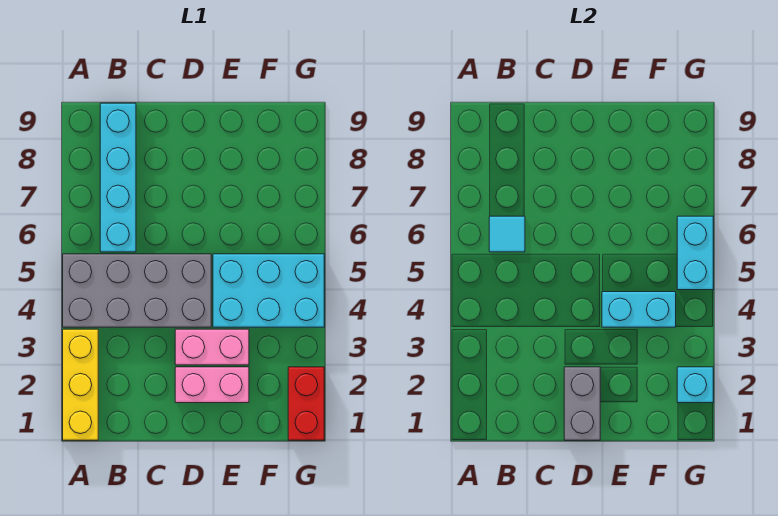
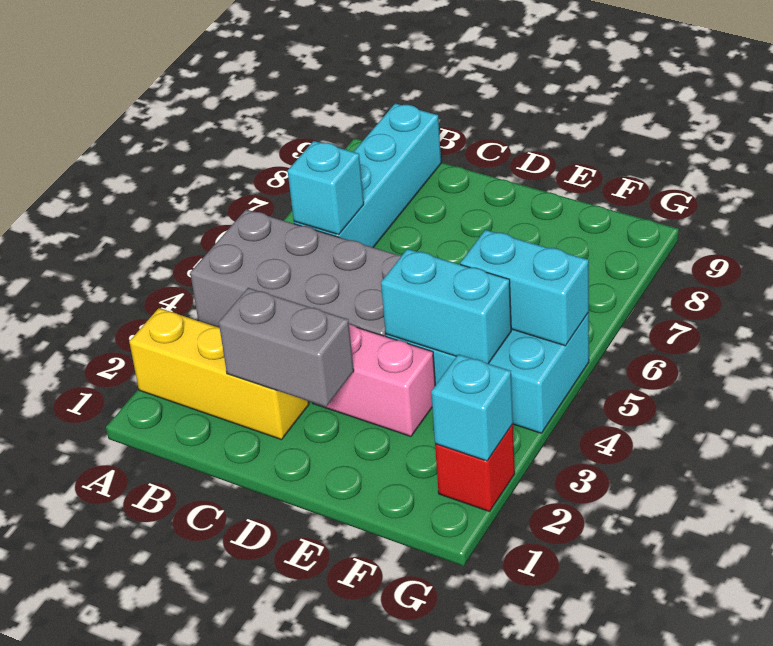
yellow brick A1:A3 level 1 -> yellow brick A2:C2 level 1
cyan tile B6 level 2 -> cyan brick B6 level 2
grey brick D1:D2 level 2 -> grey brick C2:D2 level 2
pink brick D2:E2 level 1 -> none
red brick G1:G2 level 1 -> red brick G2 level 1
cyan brick G5:G6 level 2 -> cyan brick F5:G5 level 2

